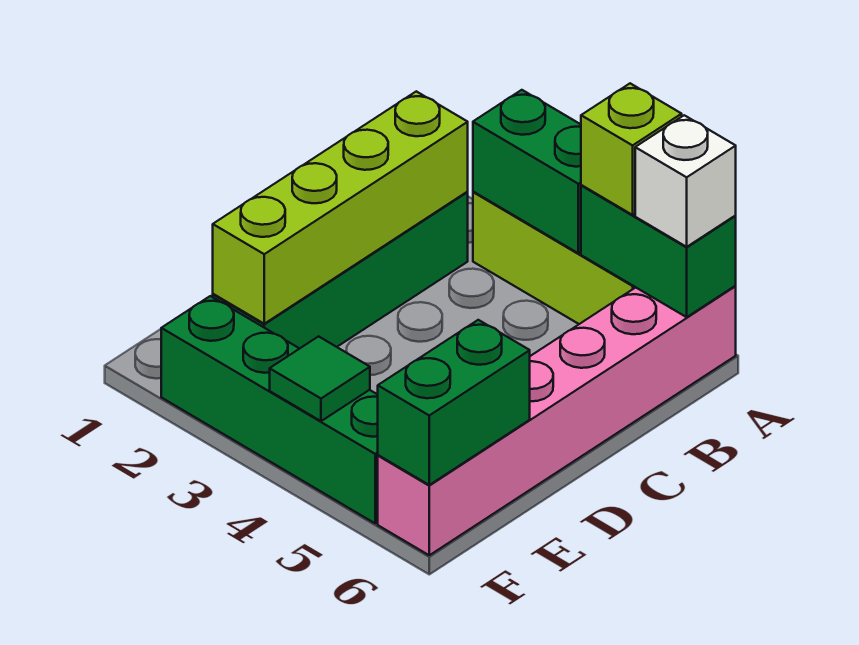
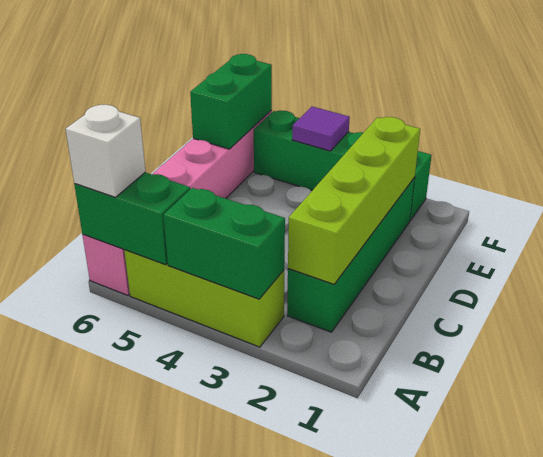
lime brick A5 level 3 -> none
green tile F4 level 2 -> purple tile F4 level 2

